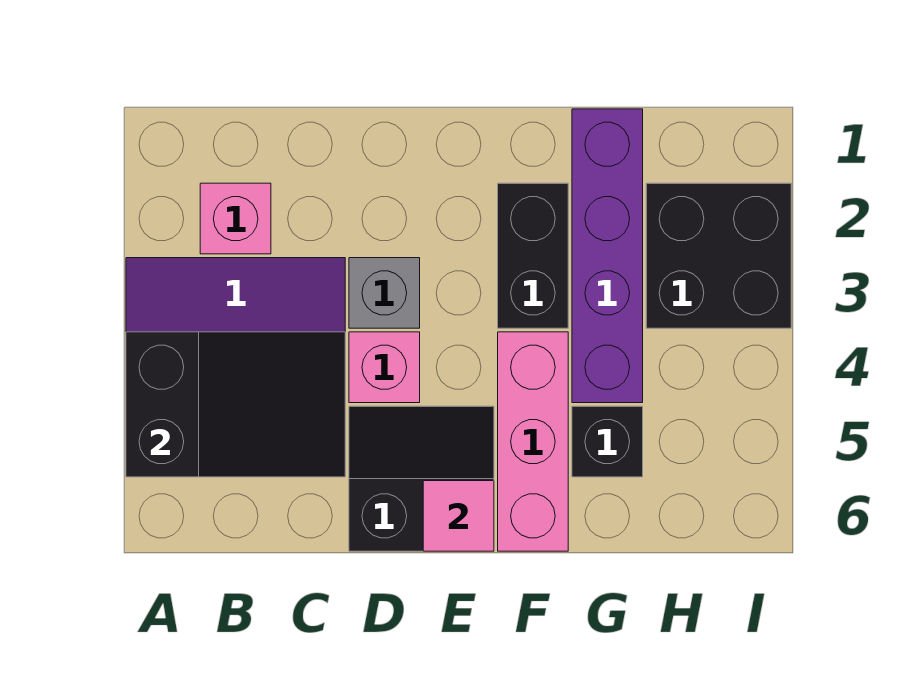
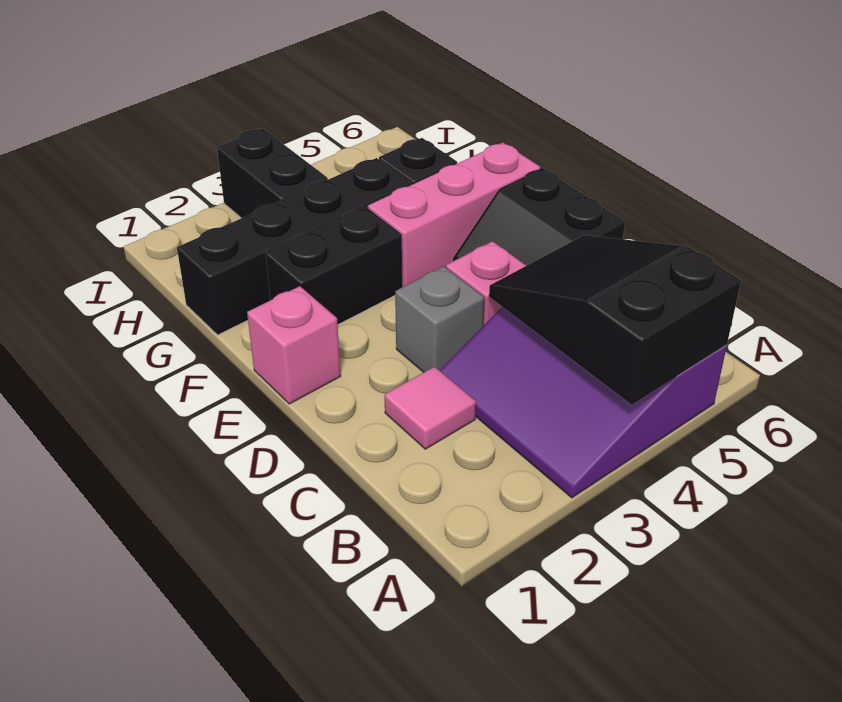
pink brick B2 level 1 -> pink brick E1 level 1
pink tile E6 level 2 -> pink tile C2 level 1
purple brick G1:G4 level 1 -> black brick G1:G4 level 1
black brick H2:I3 level 1 -> black brick H3:I3 level 1

